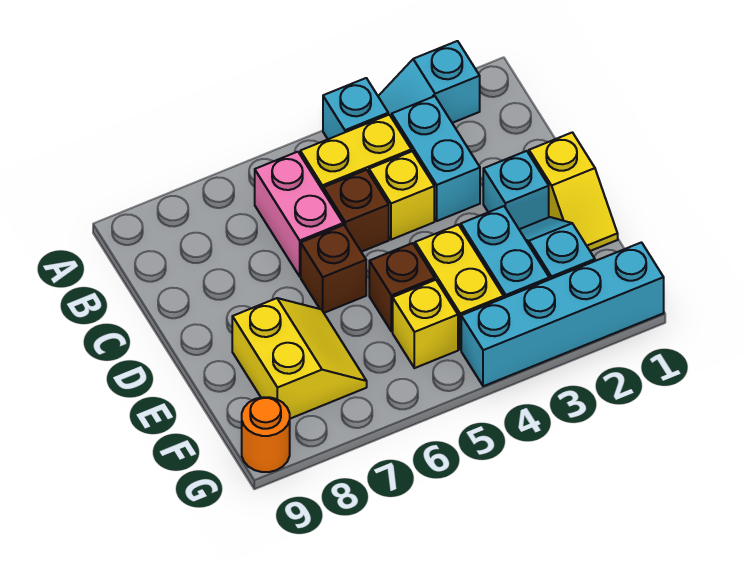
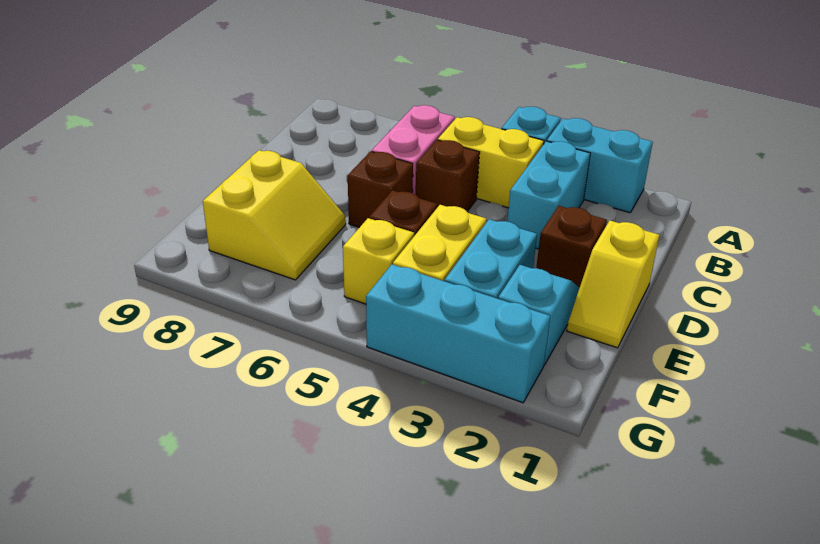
cyan slope A2:A3 level 1 top 2 -> cyan brick A2:A3 level 1
yellow brick C4 level 1 -> none
cyan brick D2 level 1 -> brown brick D2 level 1
cyan brick G1:G4 level 1 -> cyan brick G2:G4 level 1
orange round brick G9 level 1 -> none

